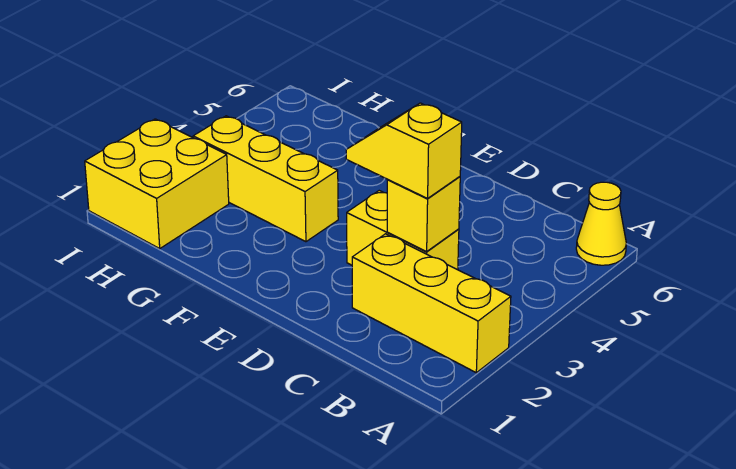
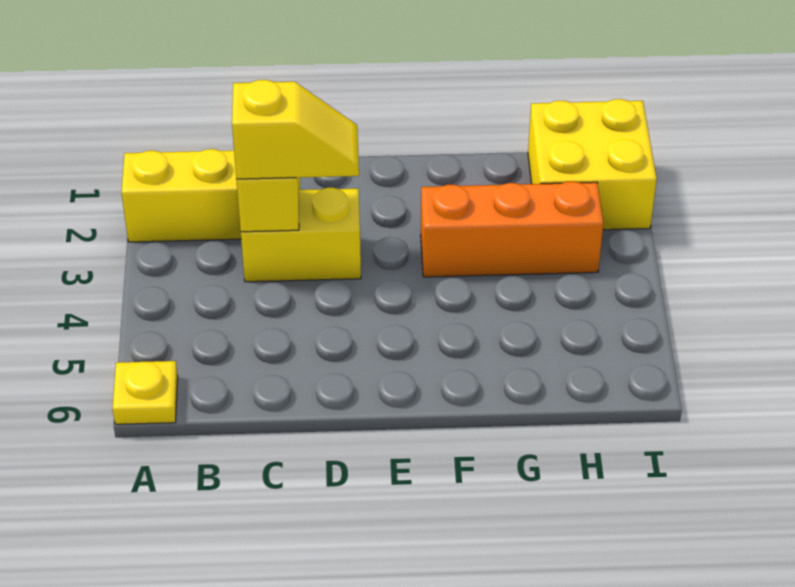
yellow cone A6 level 1 -> yellow plate A6 level 1
yellow brick F3:H3 level 1 -> orange brick F3:H3 level 1

